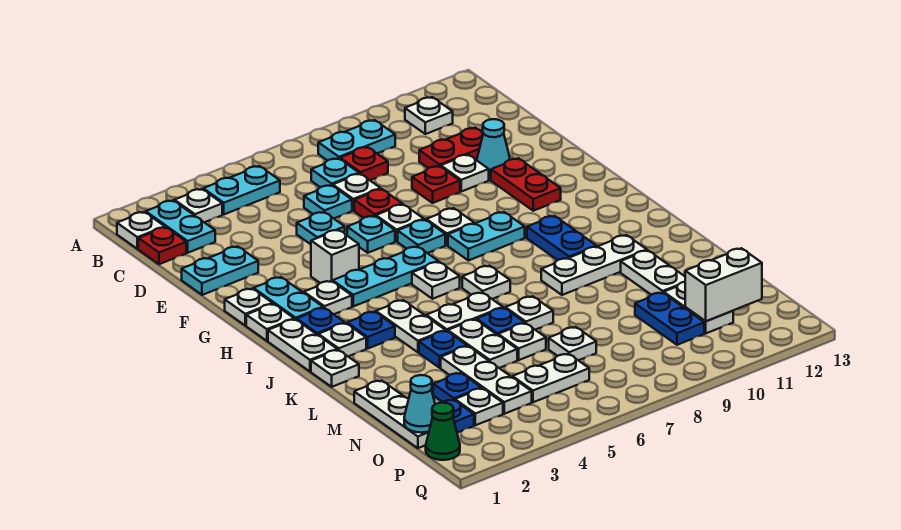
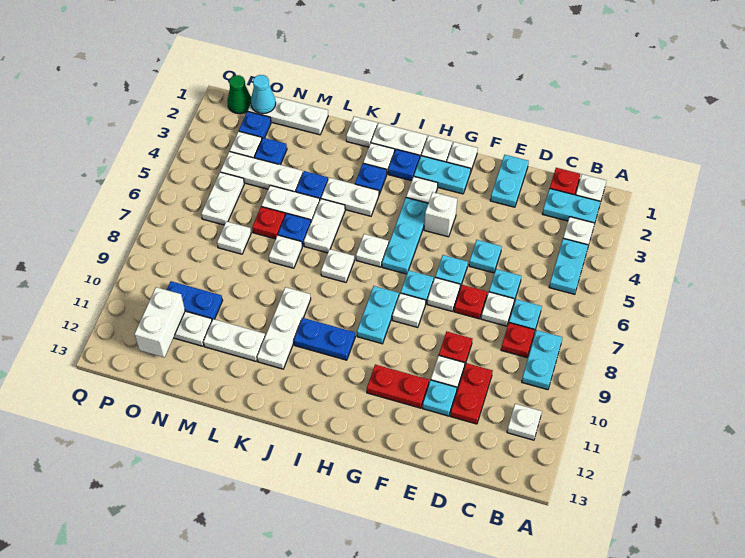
cyan cone E11 level 1 -> cyan plate E11 level 1
white plate M6 level 1 -> red plate M6 level 1

